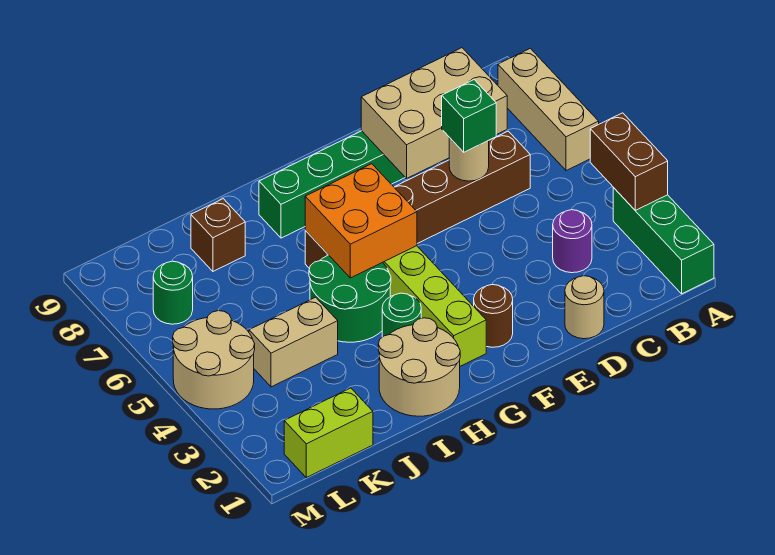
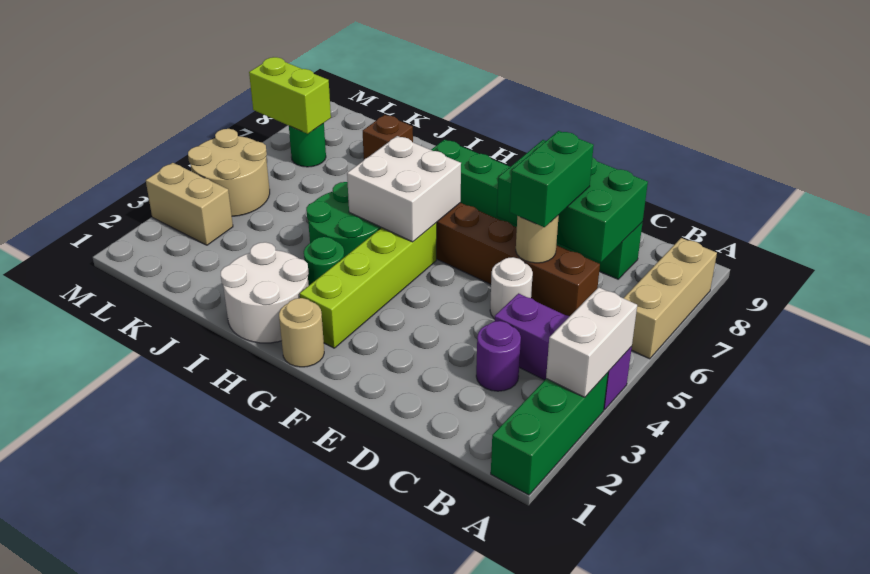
brown brick A3:A4 level 2 -> white brick A3:A4 level 2
none -> purple brick A4:C4 level 1
tan brick C7:E8 level 2 -> green brick C7:E8 level 2
tan round brick D1 level 1 -> tan round brick G1 level 1
none -> white round brick D5 level 1
green brick D6 level 3 -> green brick D6:D7 level 3
brown round brick F2 level 1 -> none
orange brick G5:H6 level 2 -> white brick G5:H6 level 2
tan round brick H1:I2 level 1 -> white round brick H1:I2 level 1
tan brick J4:K4 level 1 -> tan brick L3:M3 level 1
lime brick K1:L1 level 1 -> lime brick L7:M7 level 2

